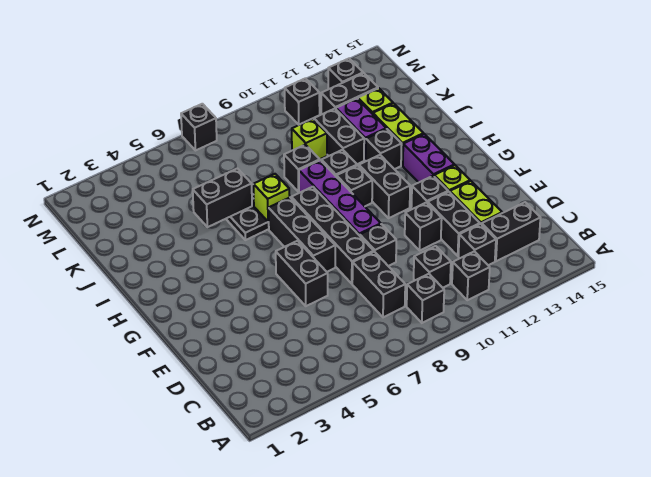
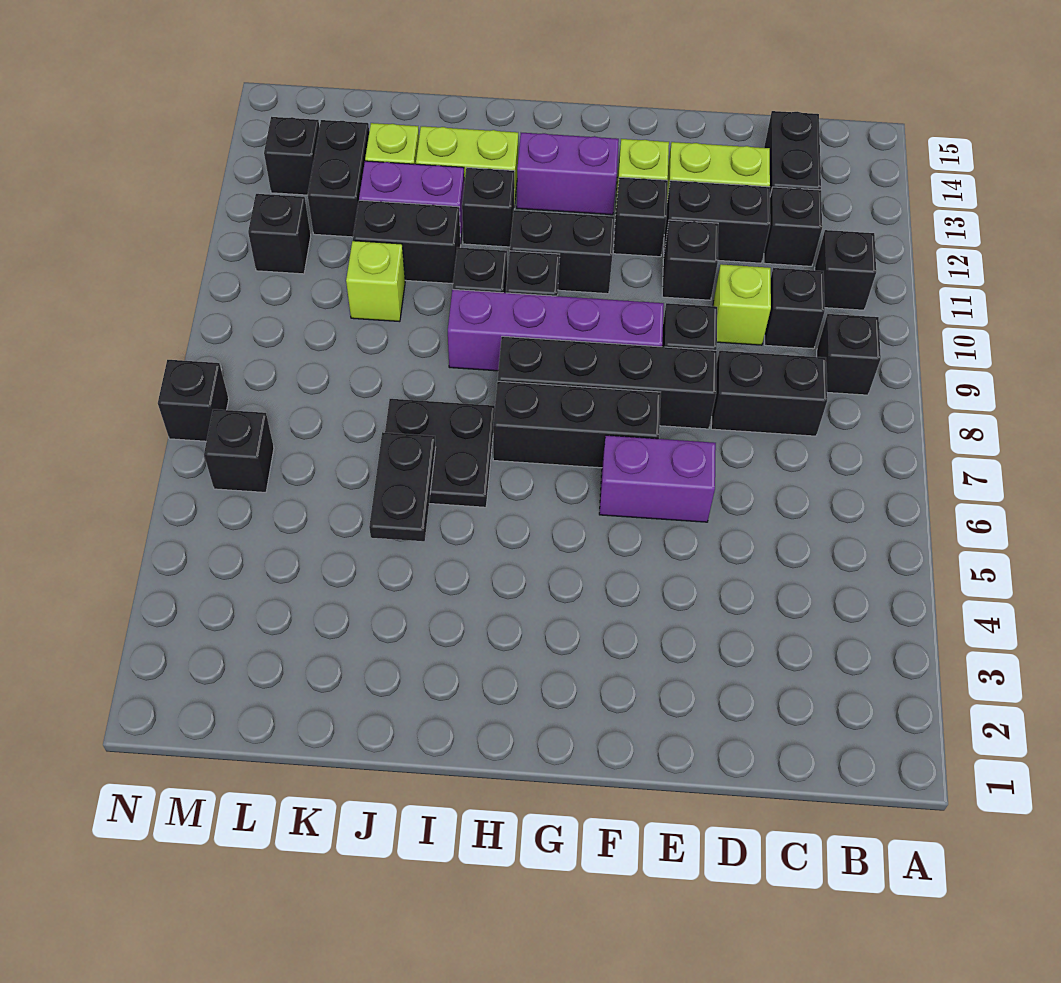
black brick E6:F6 level 1 -> purple brick E6:F6 level 1
lime brick I7 level 2 -> lime brick D10 level 1
black brick J5:J6 level 2 -> black plate J5:J6 level 2
black brick J9 level 1 -> black brick M6 level 1

